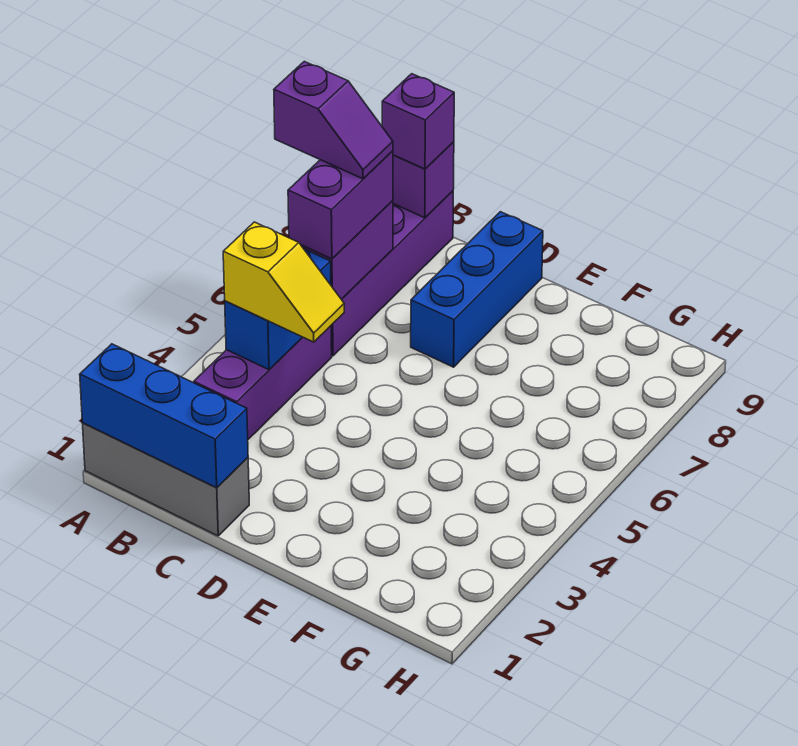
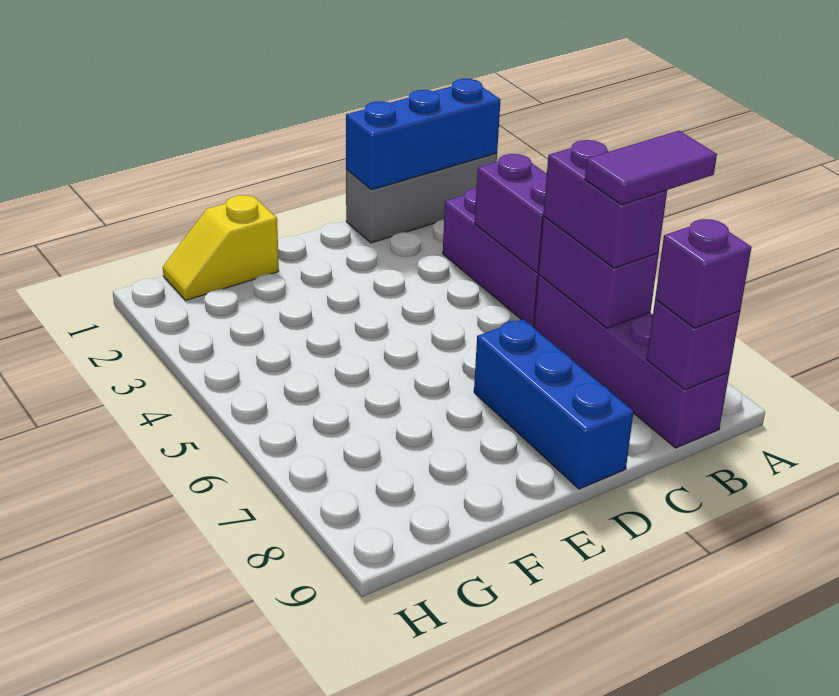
purple slope A7:B7 level 4 top A -> purple tile A7:B7 level 4
blue brick B4:B5 level 2 -> purple brick B4:B5 level 2
yellow slope B4:C4 level 3 top B -> yellow slope F1:G1 level 1 top F

